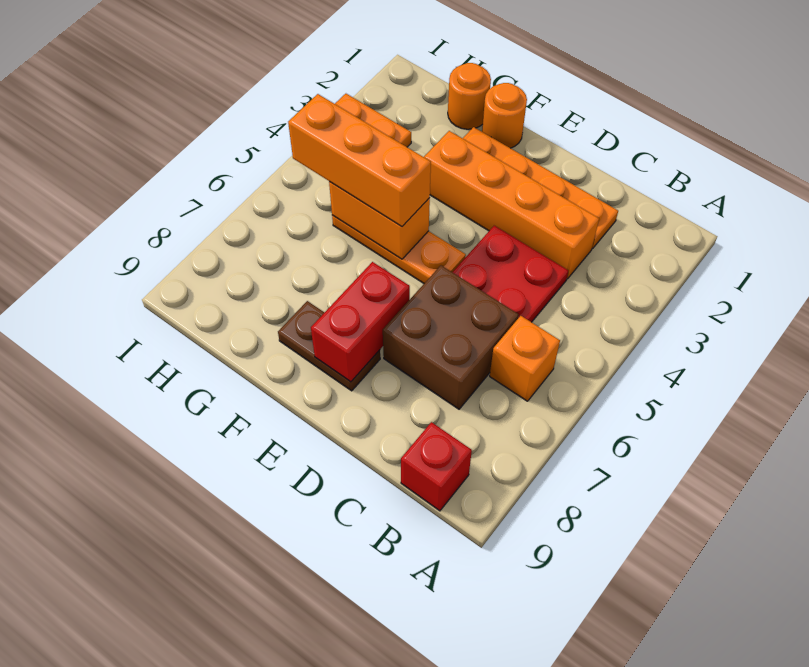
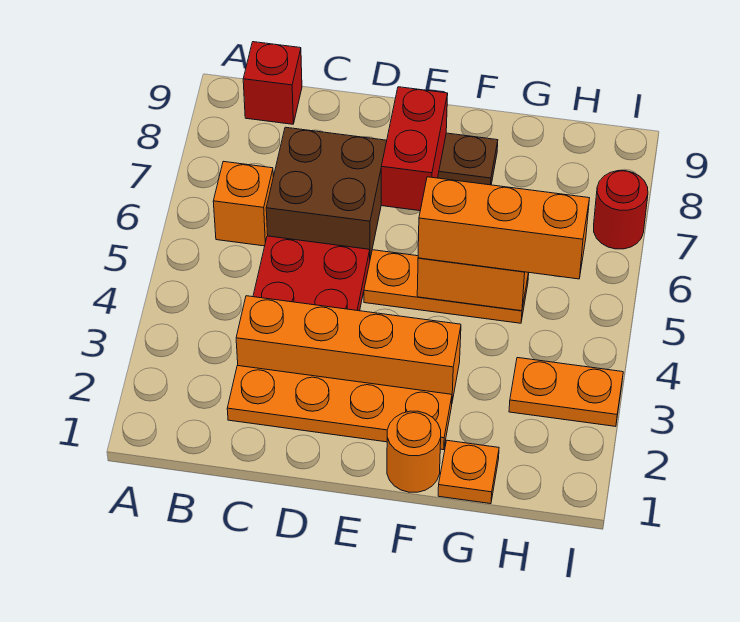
orange round brick G1 level 1 -> orange plate G1 level 1
none -> red round brick I7 level 1

